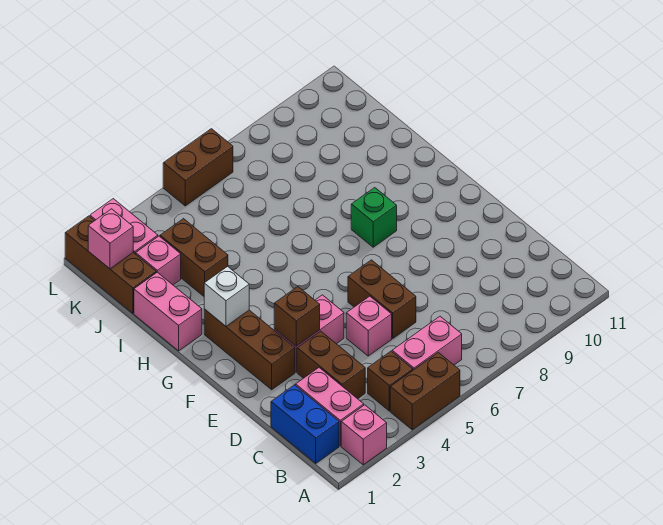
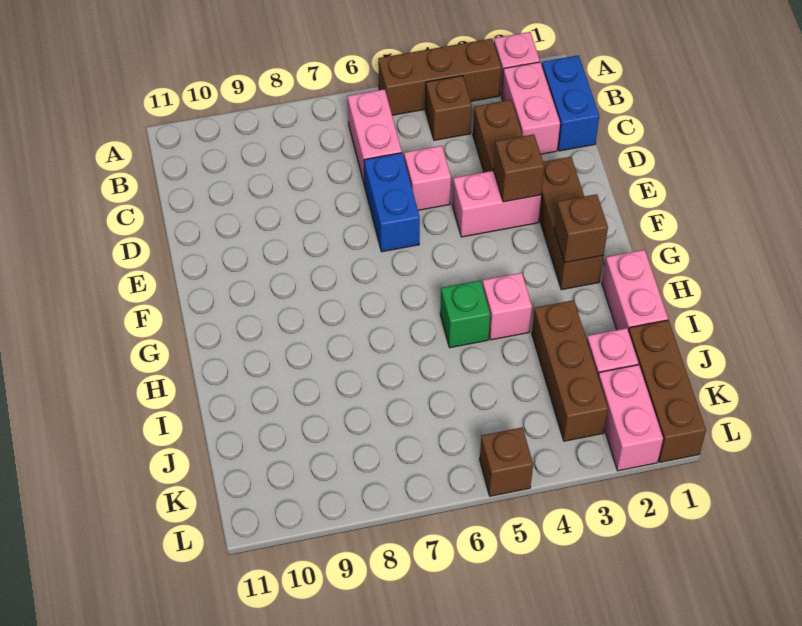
brown brick A4:A5 level 1 -> brown brick A3:A5 level 1
pink brick B5:B6 level 1 -> pink brick B6:C6 level 1
brown brick D6:E6 level 1 -> blue brick D6:E6 level 1
white brick G2 level 2 -> brown brick G2 level 2
green brick G8 level 1 -> green brick H5 level 1
brown brick I3:J3 level 1 -> brown brick I3:K3 level 1
pink brick K1 level 2 -> pink brick H4 level 1
brown brick L5:L6 level 1 -> brown brick L5 level 1

